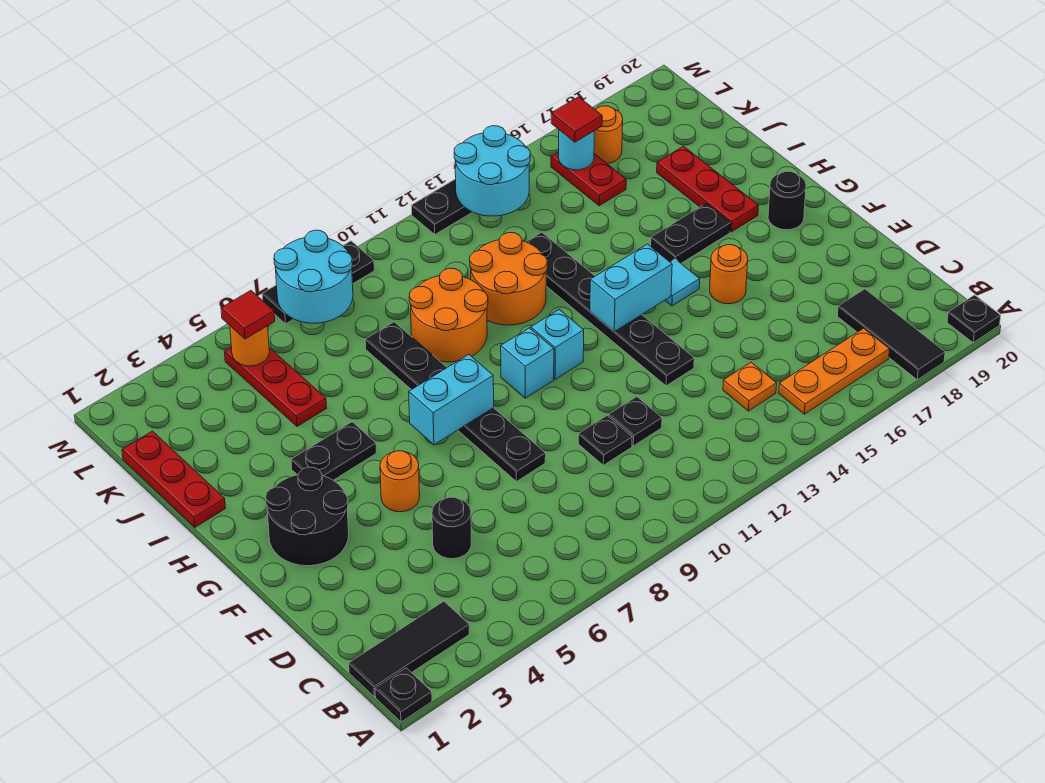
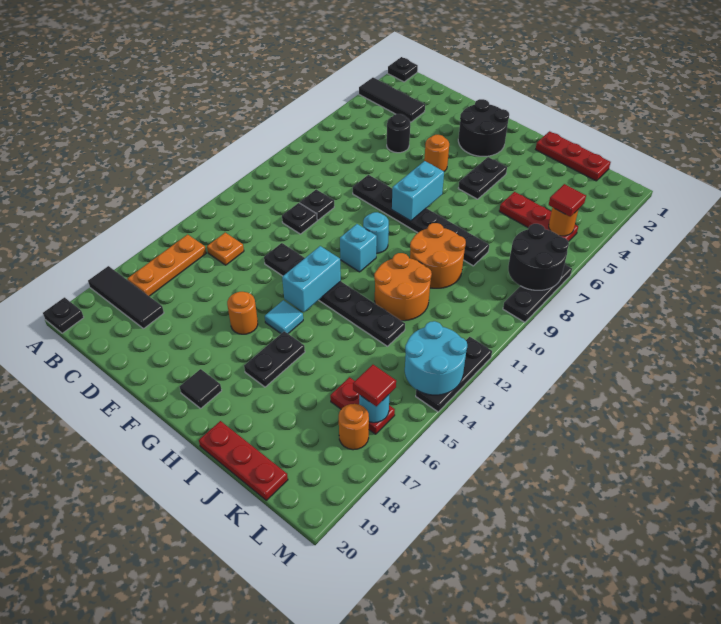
black tile B1:B3 level 1 -> black tile A3:C3 level 1
cyan brick G10 level 1 -> cyan round brick G10 level 1
black round brick G19 level 1 -> black tile G19 level 1
red plate H18:J18 level 1 -> red plate I20:K20 level 1
cyan round brick L7:M8 level 2 -> black round brick L7:M8 level 2

